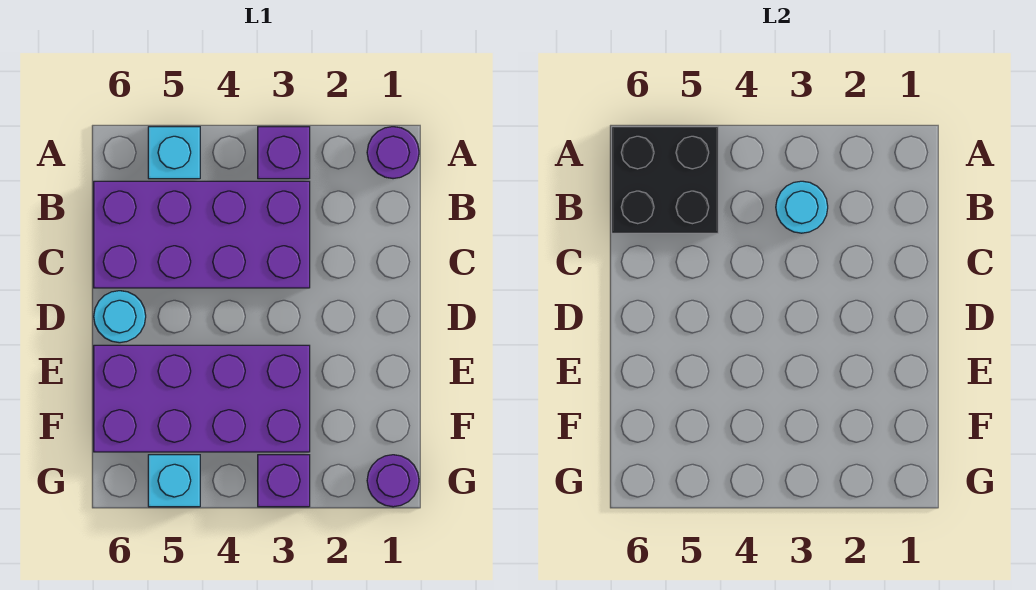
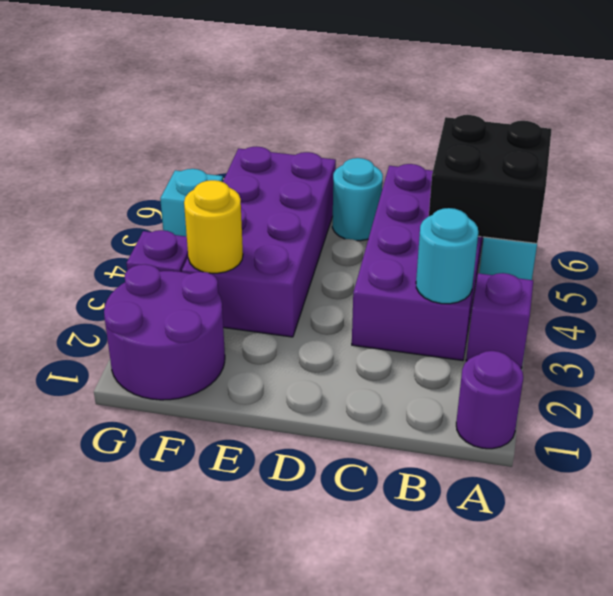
none -> yellow round brick F3 level 2
purple round brick G1 level 1 -> purple round brick F1:G2 level 1

